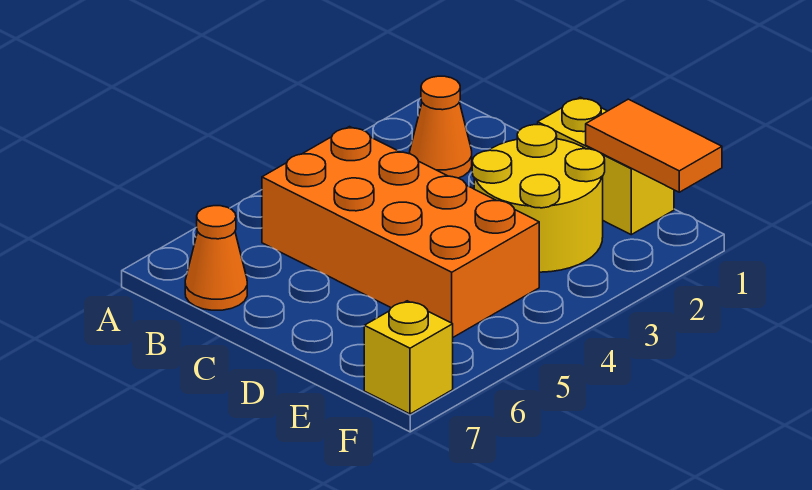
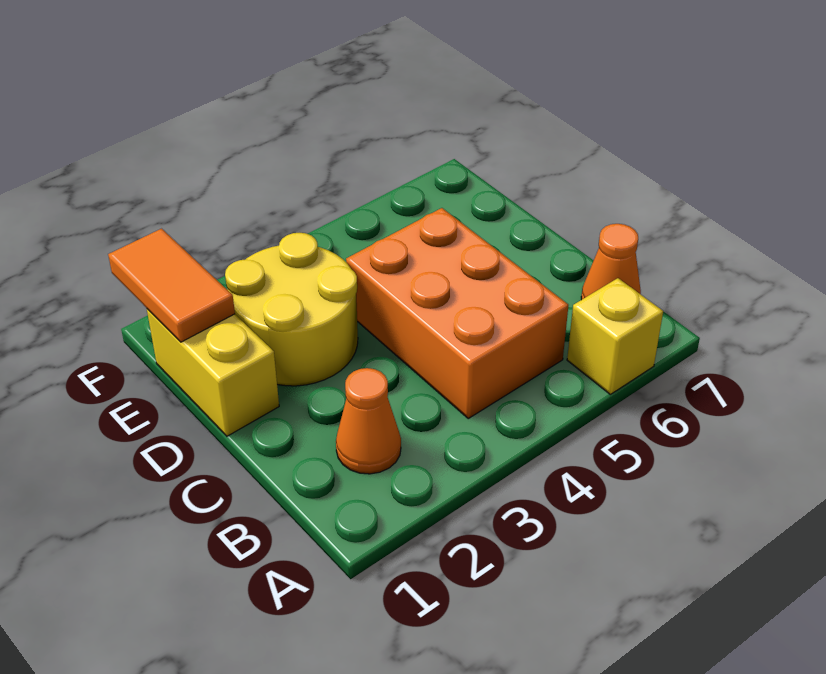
orange brick B4:E5 level 1 -> orange brick B4:D5 level 1
yellow brick F7 level 1 -> yellow brick A6 level 1

